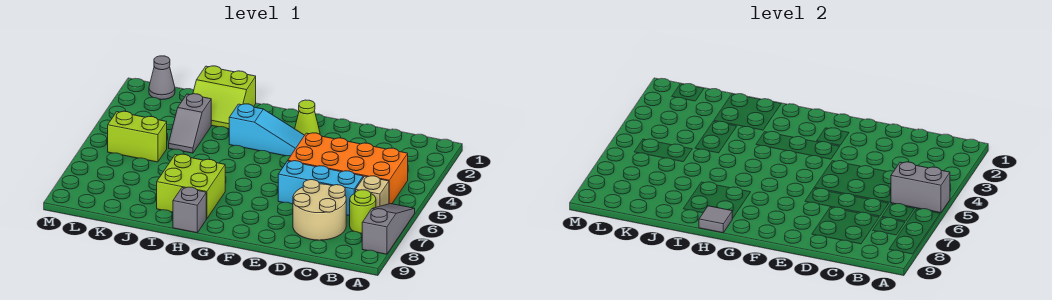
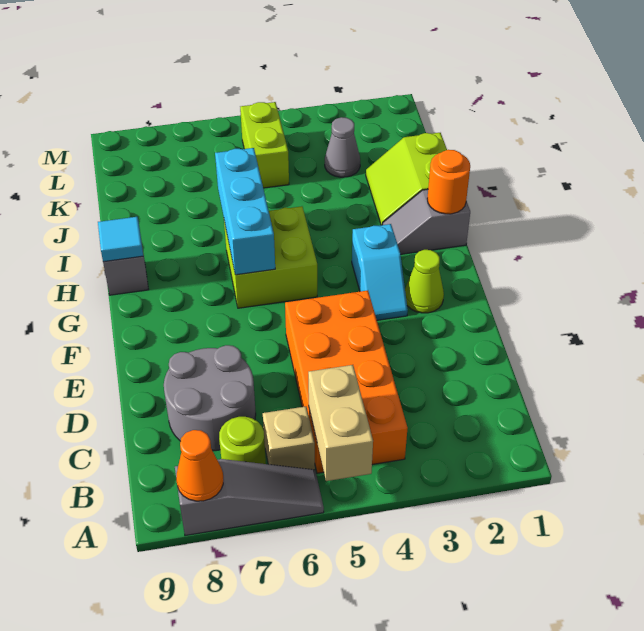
grey brick A5:B5 level 2 -> tan brick A5:B5 level 2
none -> orange cone A8 level 2
cyan brick C6:E6 level 1 -> cyan brick G6:I6 level 2
tan round brick C7:D8 level 1 -> grey round brick C7:D8 level 1
cyan slope F3:H3 level 1 top H -> cyan slope F3:G3 level 1 top G
none -> orange round brick H1 level 2
lime brick H7:I8 level 1 -> lime brick G5:H6 level 1
grey tile H9 level 2 -> cyan tile H9 level 2
grey slope J3:J4 level 1 top 3 -> grey slope H1:H2 level 1 top 1
grey cone L1 level 1 -> grey cone K3 level 1

